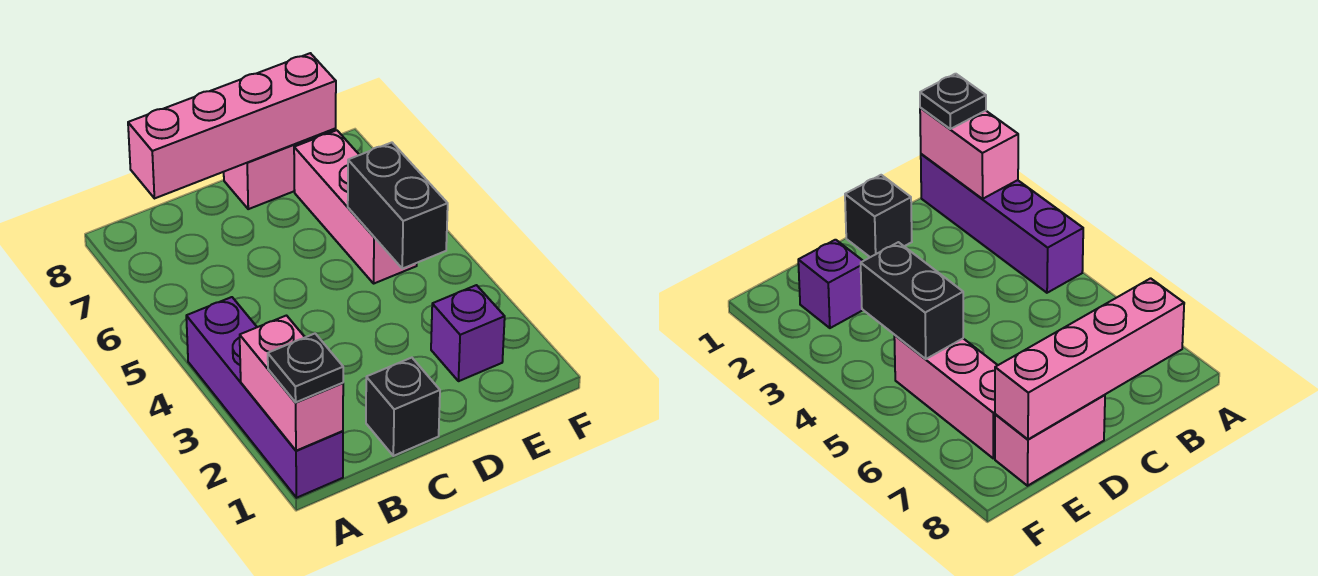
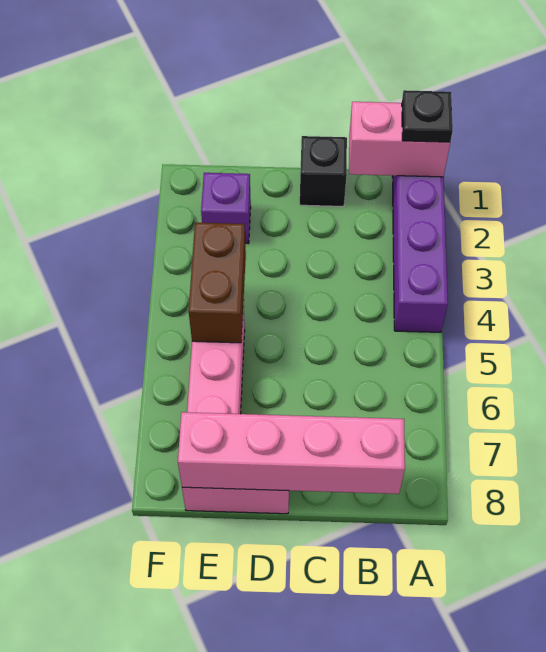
pink brick A1:A2 level 2 -> pink brick A1:B1 level 2
black brick E4:E5 level 2 -> brown brick E4:E5 level 2

